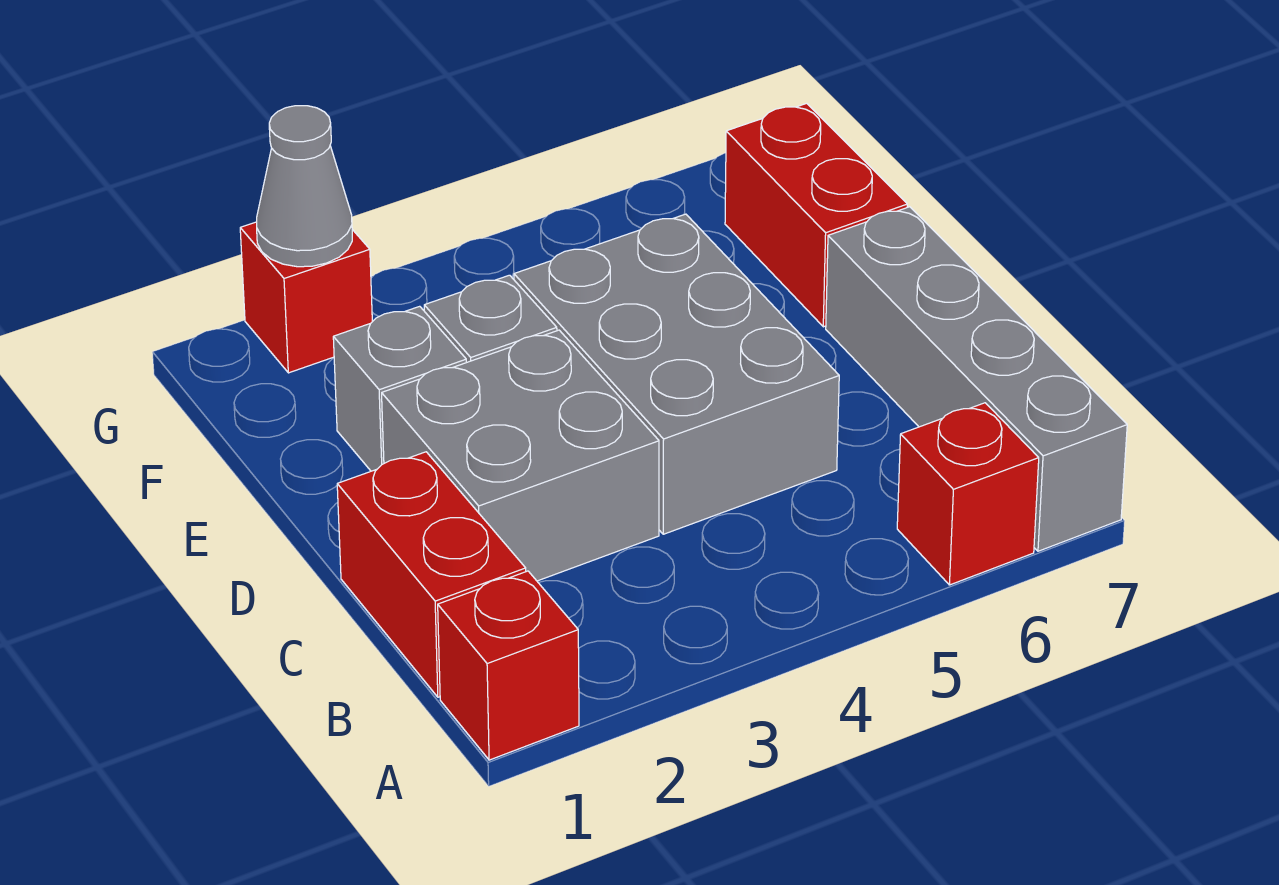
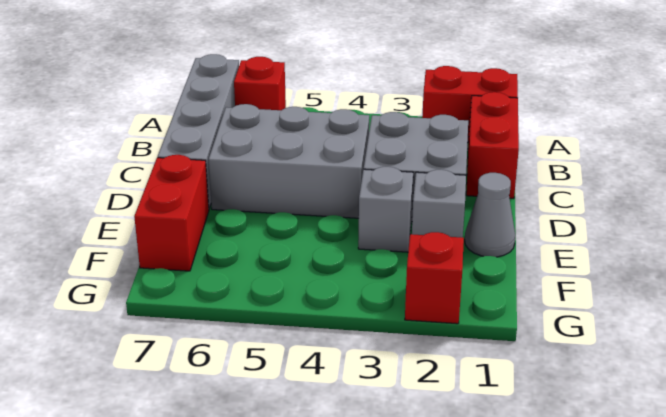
red brick A1 level 1 -> red brick A1:A2 level 1
grey brick C4:E5 level 1 -> grey brick C4:D6 level 1
grey cone G2 level 2 -> grey cone E1 level 1

